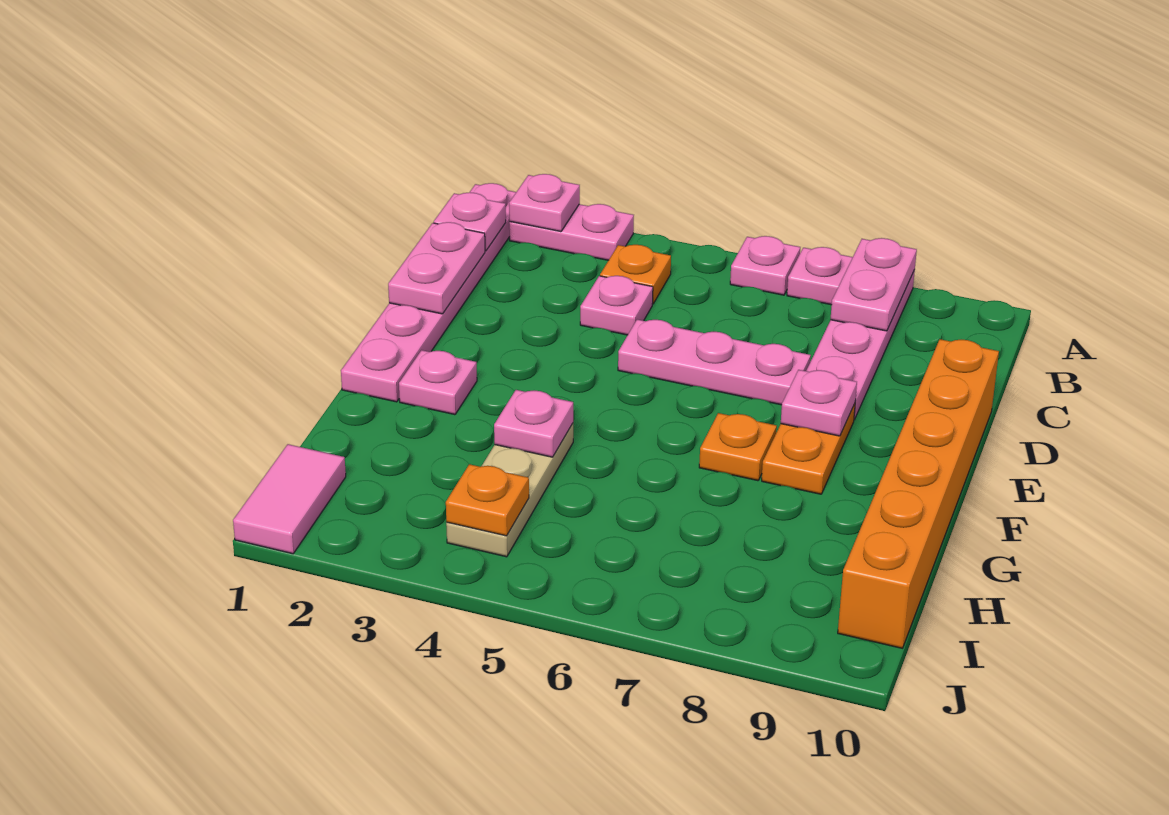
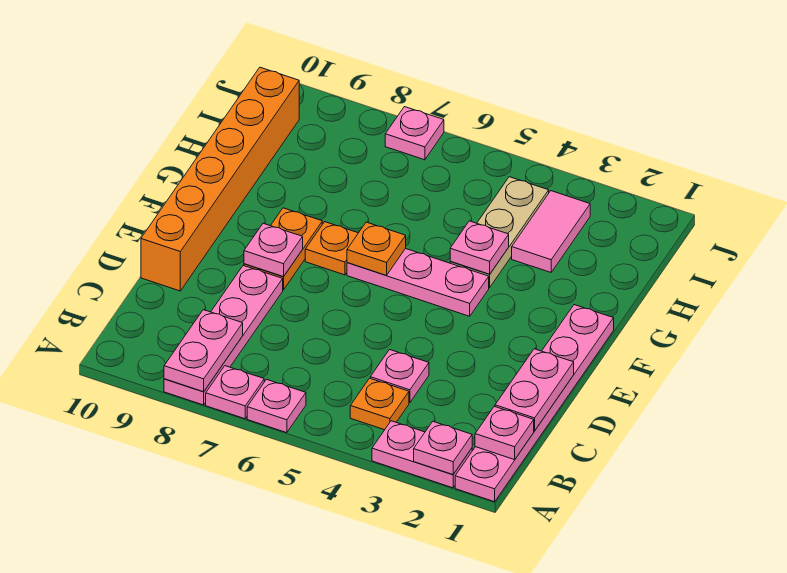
pink plate D5:D7 level 1 -> pink plate F4:F6 level 1
pink plate F2 level 1 -> pink plate J7 level 1
pink tile I1:J1 level 1 -> pink tile H3:I3 level 1
orange plate I4 level 2 -> orange plate F6 level 2

